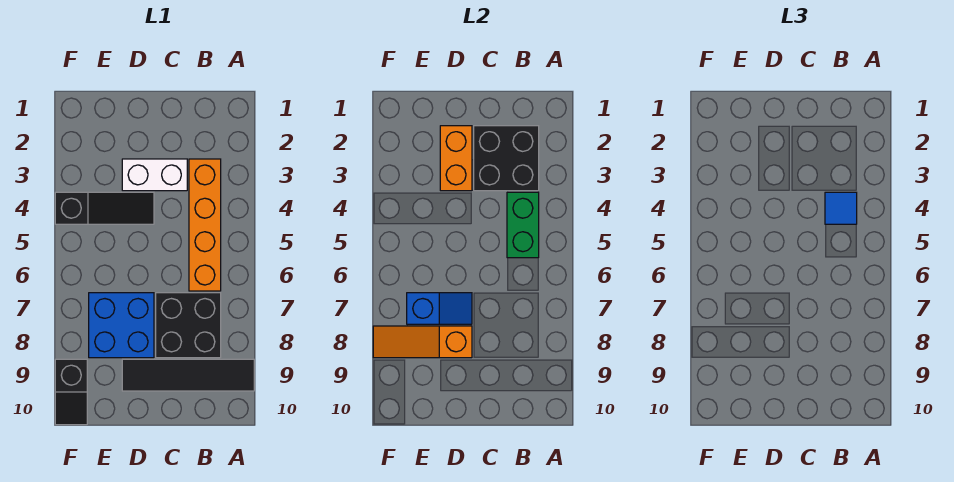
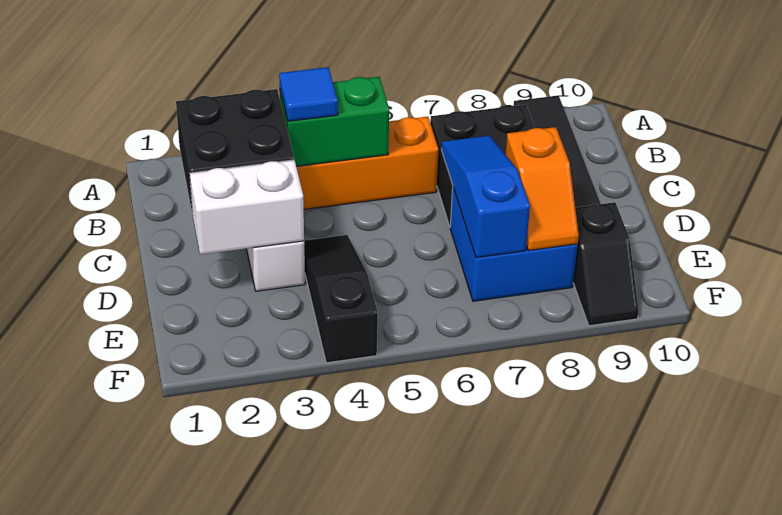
orange brick D2:D3 level 2 -> white brick D2:D3 level 2
blue slope D7:E7 level 2 top E -> blue slope C7:E7 level 2 top E
orange slope D8:F8 level 2 top D -> orange slope D8:E8 level 2 top D
black slope F9:F10 level 1 top 9 -> black slope E9:F9 level 1 top E

